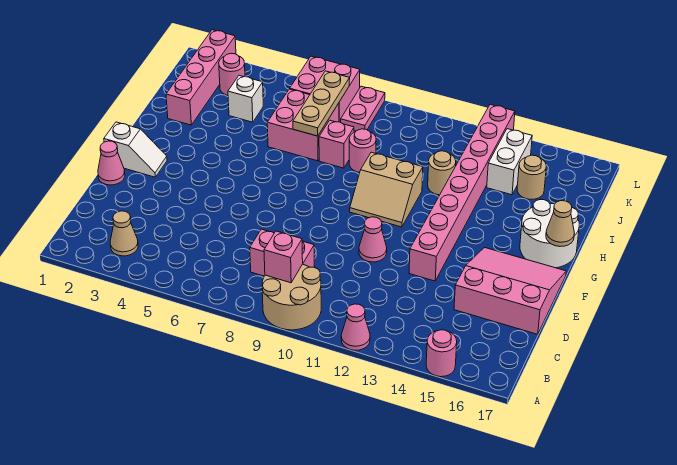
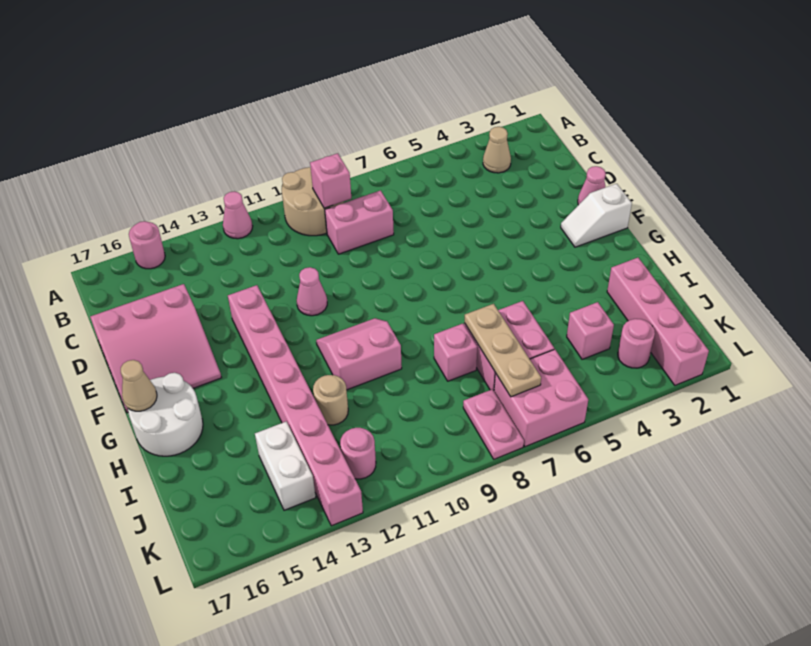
tan slope G10:H11 level 1 top H -> pink slope G10:H11 level 1 top H
pink round brick I9 level 1 -> pink round brick K12 level 1
white brick J4 level 1 -> pink brick J4 level 1
tan round brick J15 level 1 -> none

